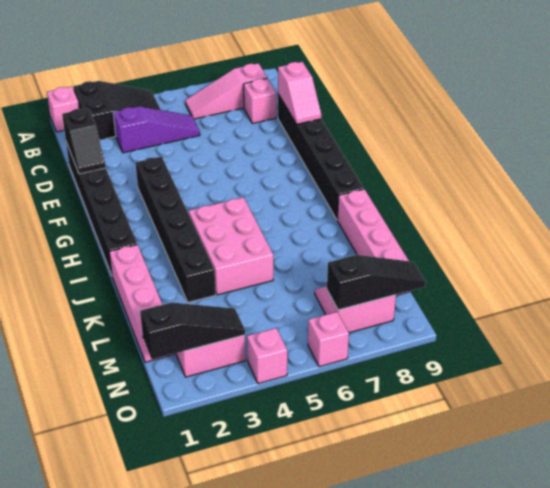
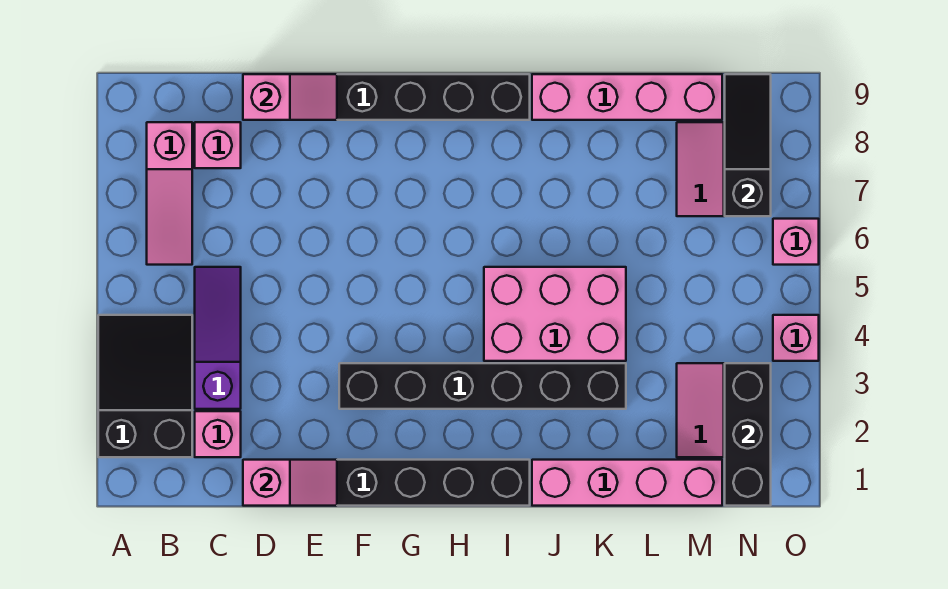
pink brick A1 level 1 -> pink brick C2 level 1
black slope D1:E1 level 2 top D -> pink slope D1:E1 level 2 top D
black slope N1:N3 level 2 top 1 -> black brick N1:N3 level 2

